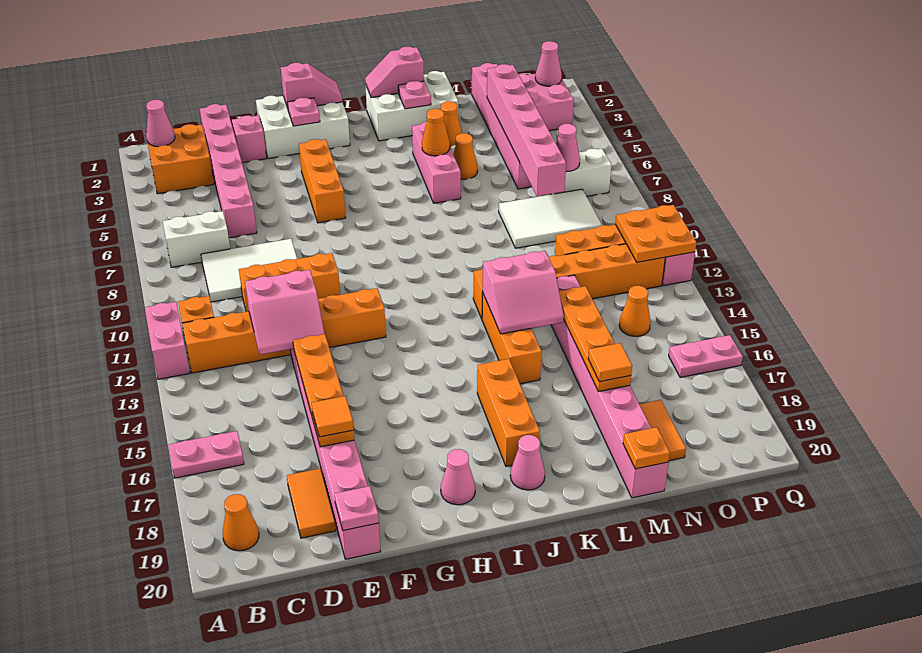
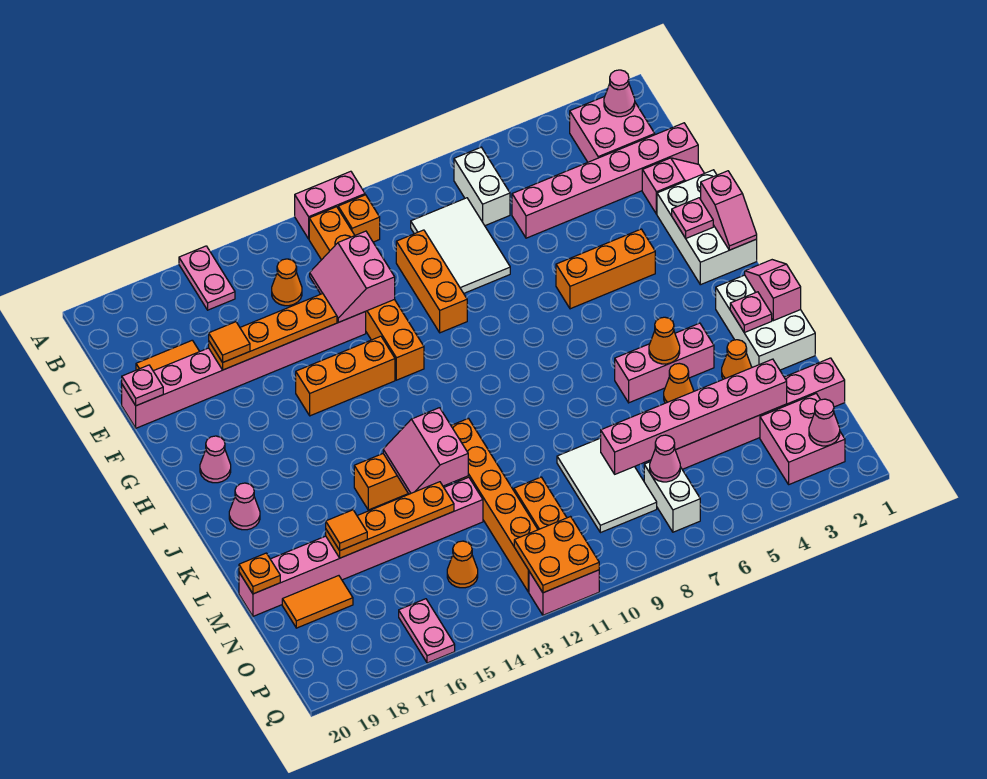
orange brick B2:C3 level 1 -> pink brick B2:C3 level 1
orange cone B19 level 1 -> orange cone C14 level 1
orange brick J16:J18 level 1 -> orange brick G13:G15 level 1

